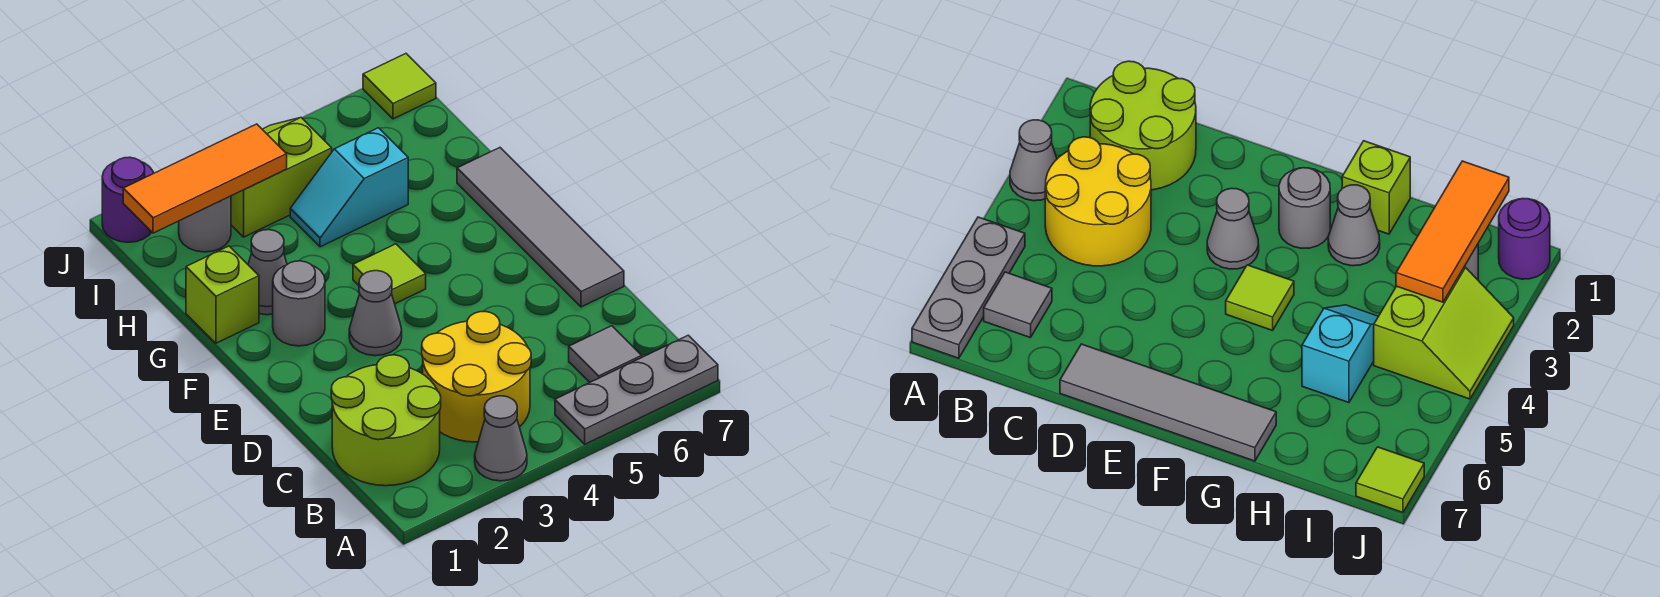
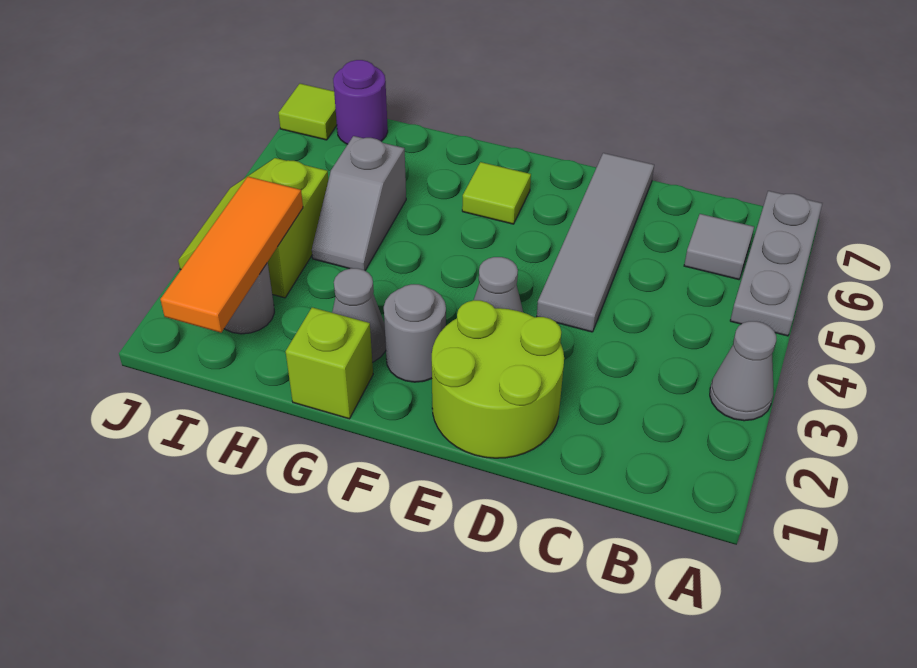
lime round brick B1:C2 level 1 -> lime round brick D1:E2 level 1
yellow round brick B3:C4 level 1 -> none
grey tile D7:G7 level 1 -> grey tile D4:D7 level 1
lime tile F4 level 1 -> lime tile F6 level 1
cyan slope H4:H5 level 1 top 5 -> grey slope H4:H5 level 1 top 5
purple round brick J1 level 1 -> purple round brick I7 level 1

